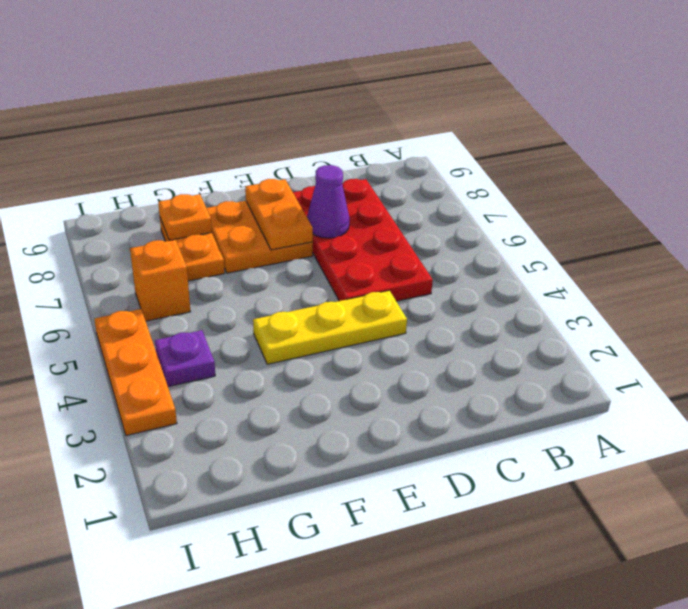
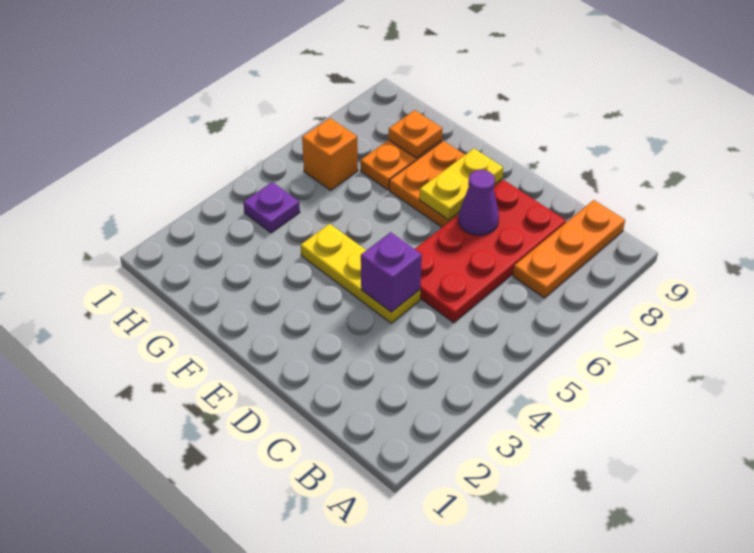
none -> purple brick D4 level 2
orange plate E7:E8 level 2 -> yellow plate E7:E8 level 2
orange plate I3:I5 level 1 -> orange plate B7:B9 level 1

